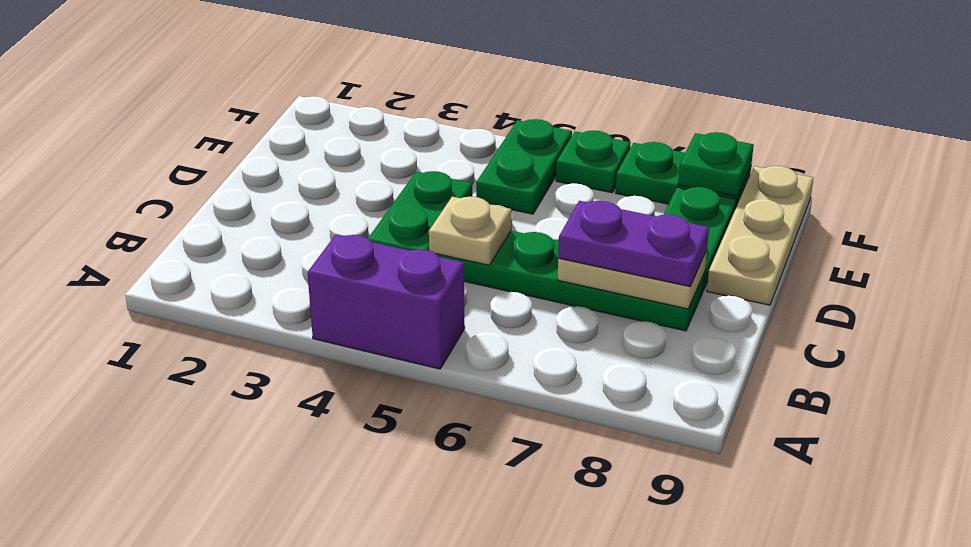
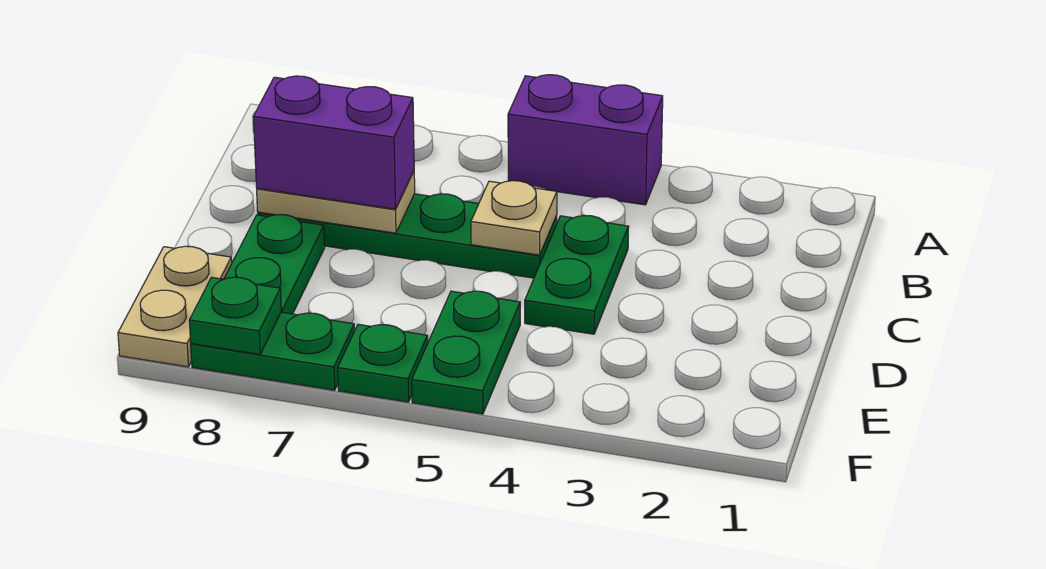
purple plate C7:C8 level 3 -> purple brick C7:C8 level 3
tan plate D9:F9 level 1 -> tan plate E9:F9 level 1

